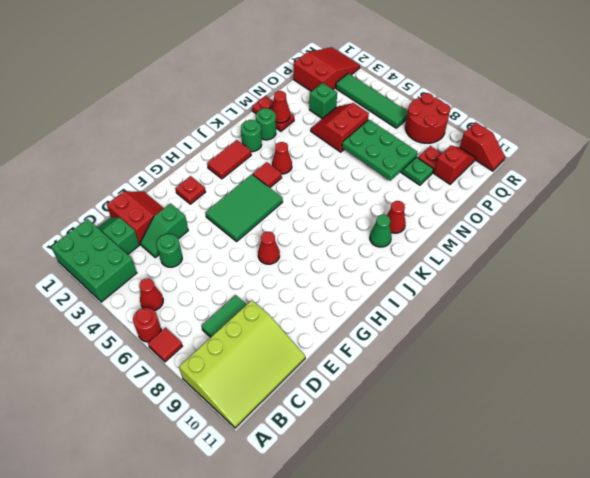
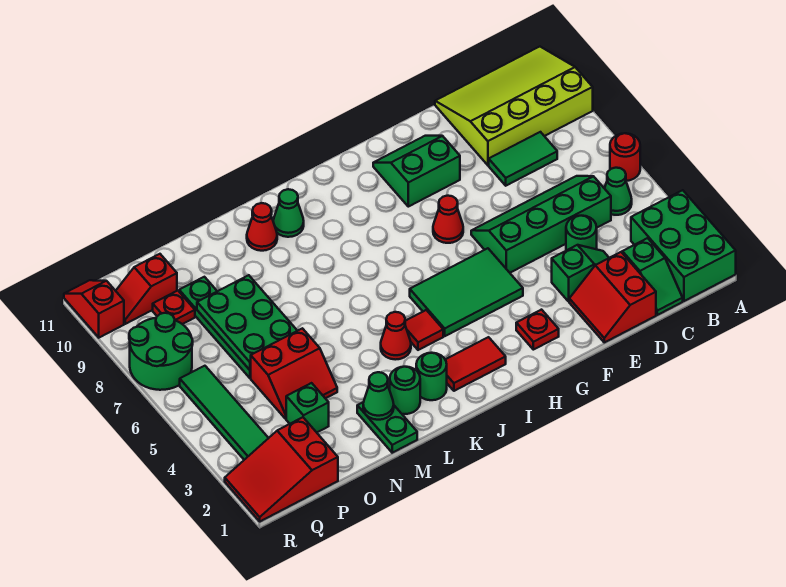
red tile A7 level 1 -> none
red cone B5 level 1 -> green cone B5 level 1
none -> green slope C5:F6 level 1 top 5
none -> green slope F9:G10 level 1 top 9
red plate M1:M2 level 1 -> green plate M1:M2 level 1
red cone M2 level 2 -> green cone M2 level 2
red round brick Q7:R8 level 1 -> green round brick Q7:R8 level 1

